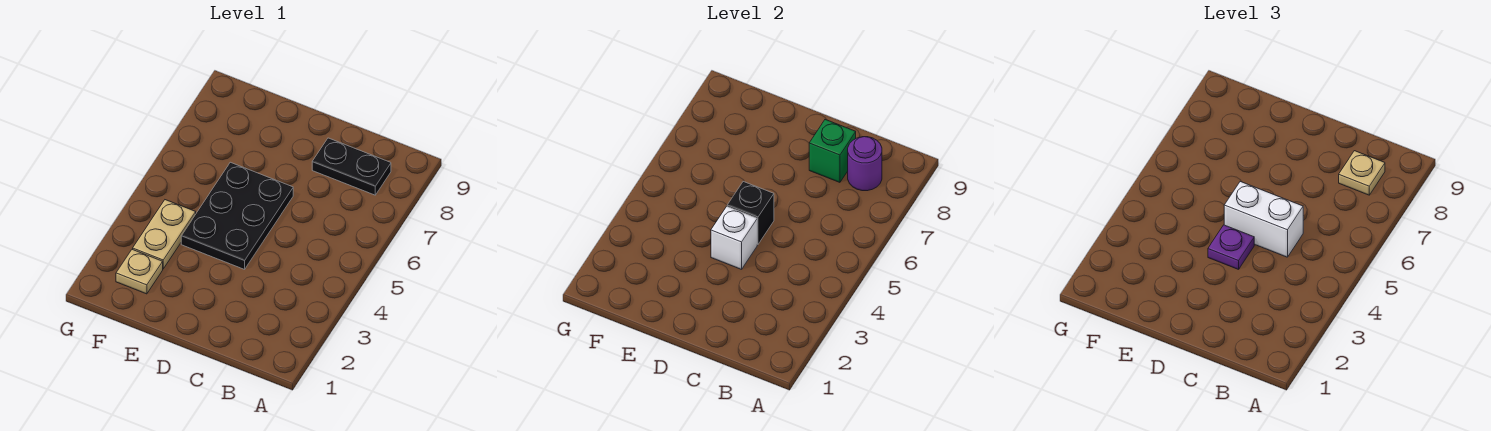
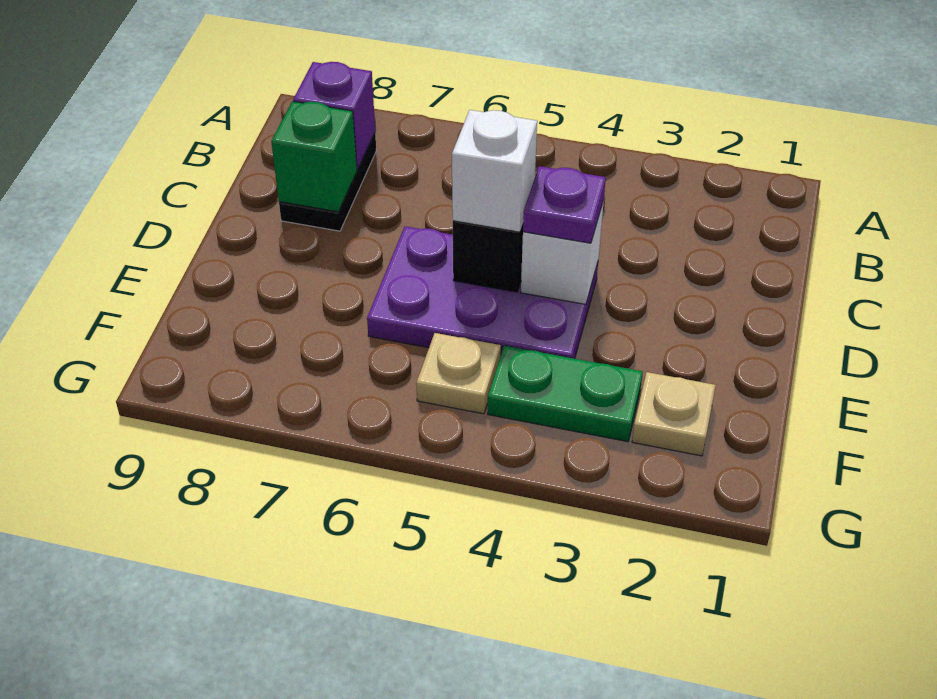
purple round brick B8 level 2 -> purple brick B8 level 2
tan plate B8 level 3 -> tan plate F5 level 1
white brick C5:D5 level 3 -> white brick D5 level 3
black plate D4:E6 level 1 -> purple plate D4:E6 level 1
tan plate F3:F4 level 1 -> green plate F3:F4 level 1

